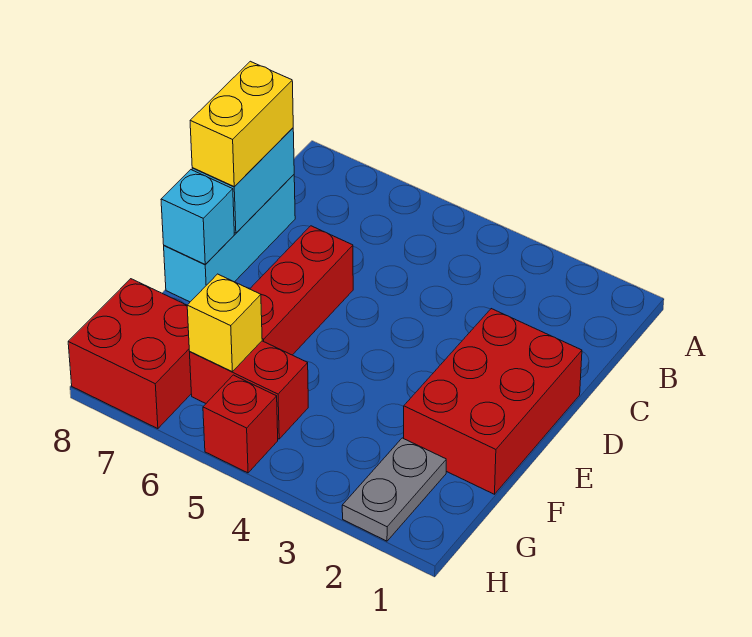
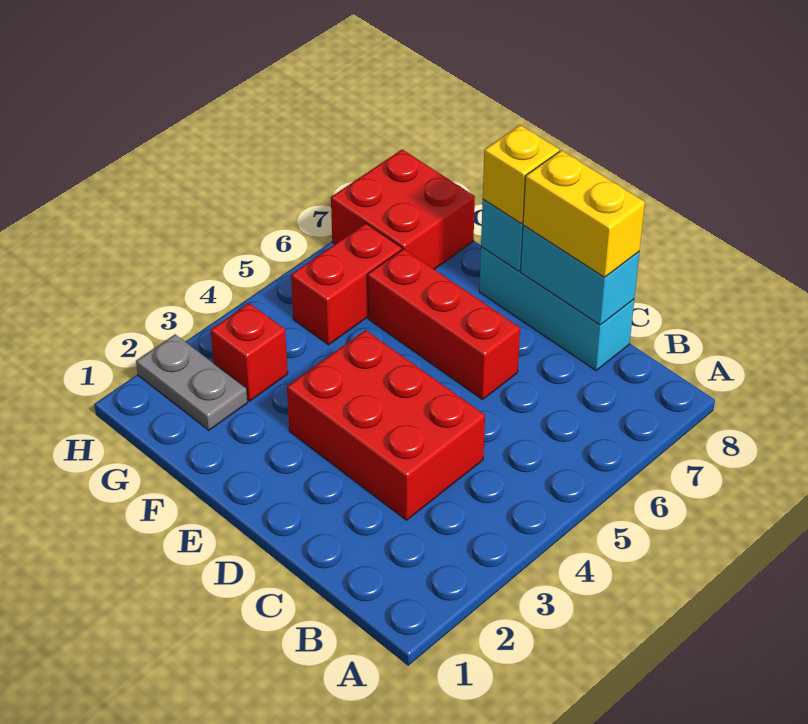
red brick D1:F2 level 1 -> red brick C3:E4 level 1
yellow brick G6 level 2 -> yellow brick E8 level 3
red brick H5 level 1 -> red brick G3 level 1

